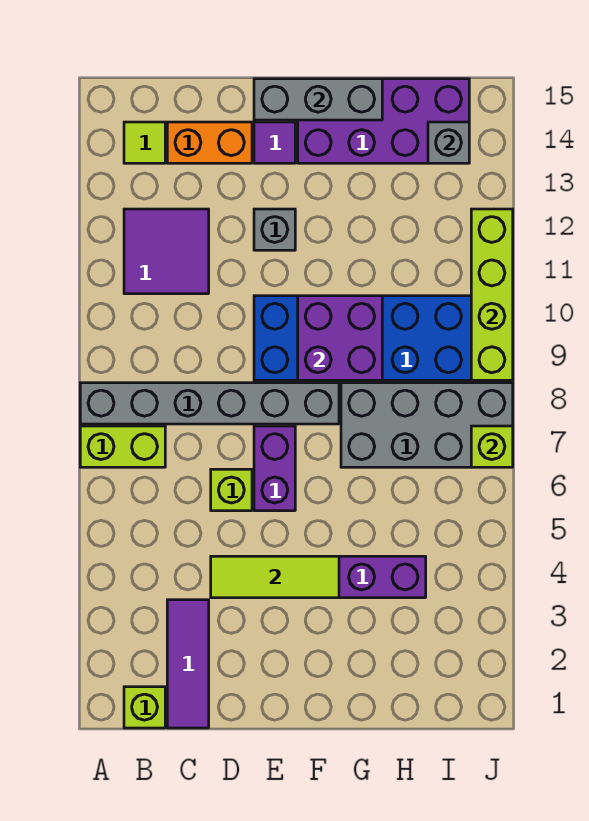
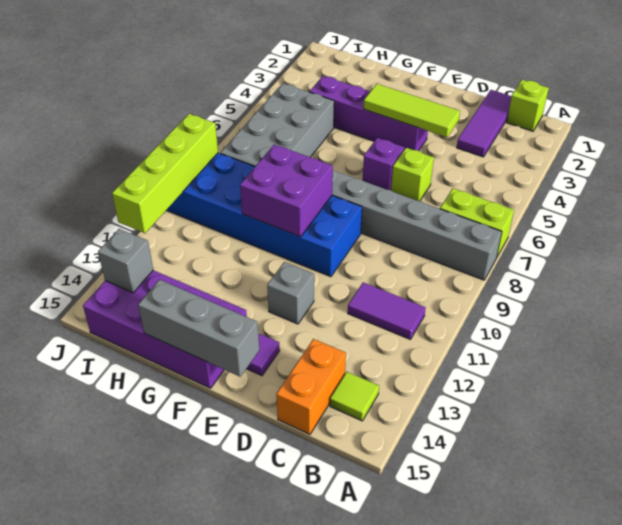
purple tile B11:C12 level 1 -> purple tile B11:C11 level 1
orange brick C14:D14 level 1 -> orange brick C14:C15 level 1
purple brick E6:E7 level 1 -> purple brick E6 level 1
grey brick G7:J8 level 1 -> grey brick H5:I8 level 1
lime brick J7 level 2 -> none

